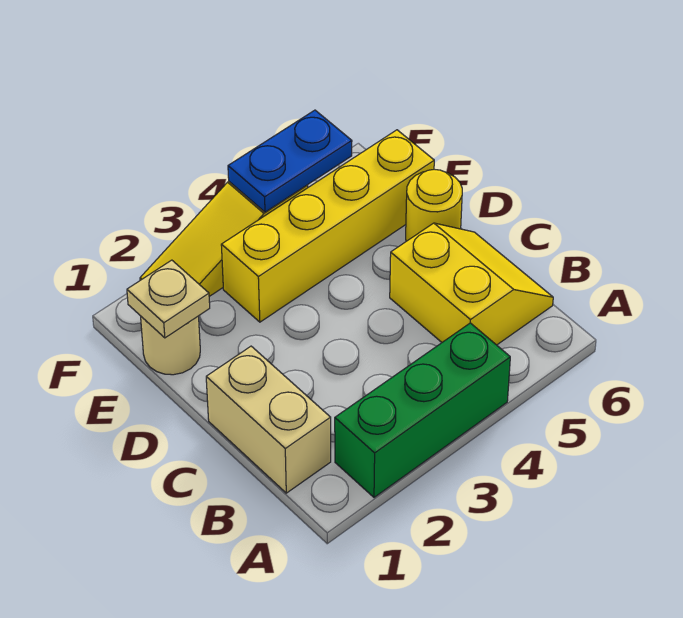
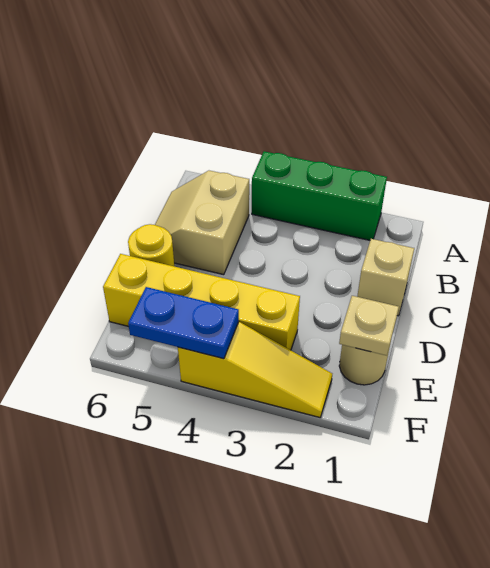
tan brick B1:C1 level 1 -> tan brick C1 level 1
yellow slope B5:C6 level 1 top 5 -> tan slope B5:C6 level 1 top 5

